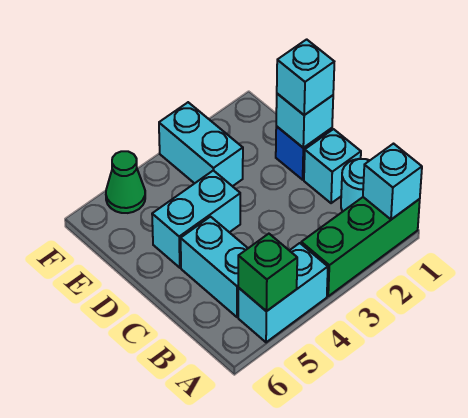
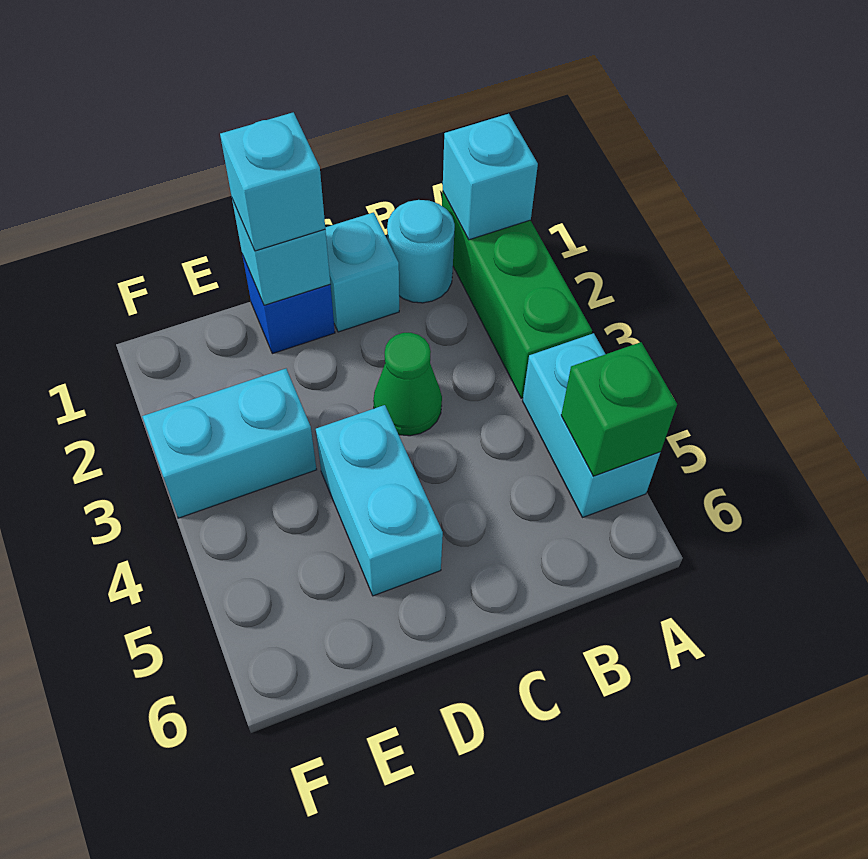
cyan brick B5:C5 level 1 -> none
green cone F5 level 1 -> green cone C3 level 1

